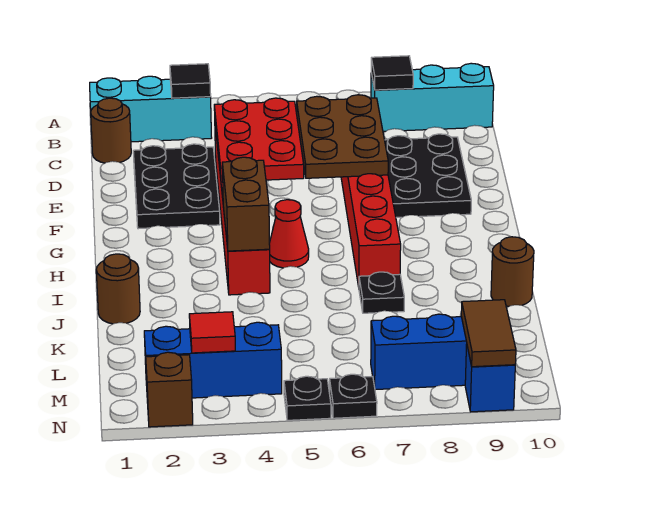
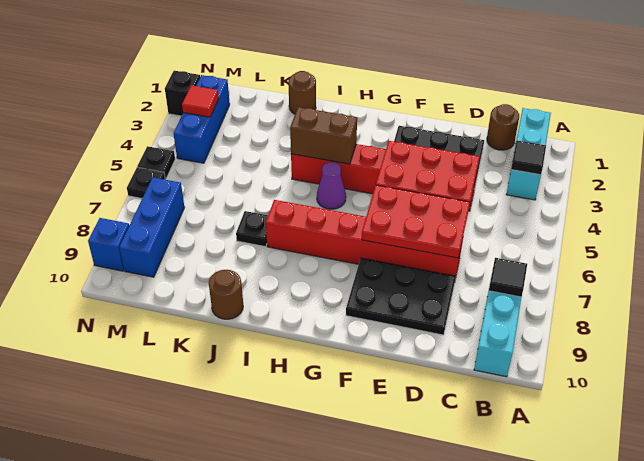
brown plate D6:F7 level 2 -> red plate D6:F7 level 2
red cone H5 level 1 -> purple cone H5 level 1
brown tile M9:N9 level 2 -> none
brown brick N2 level 1 -> black brick N2 level 1

